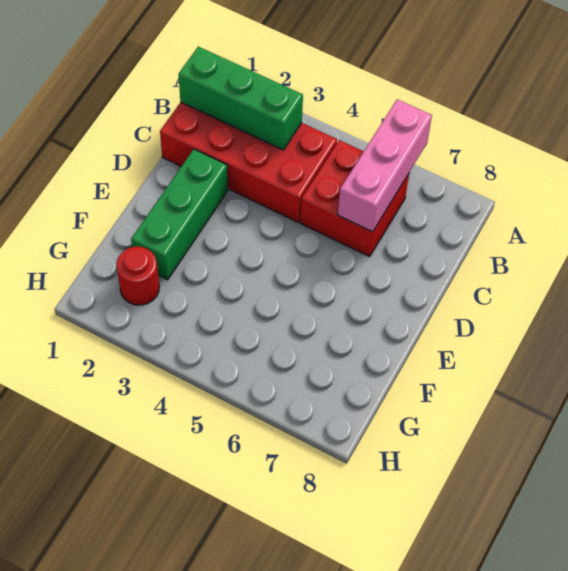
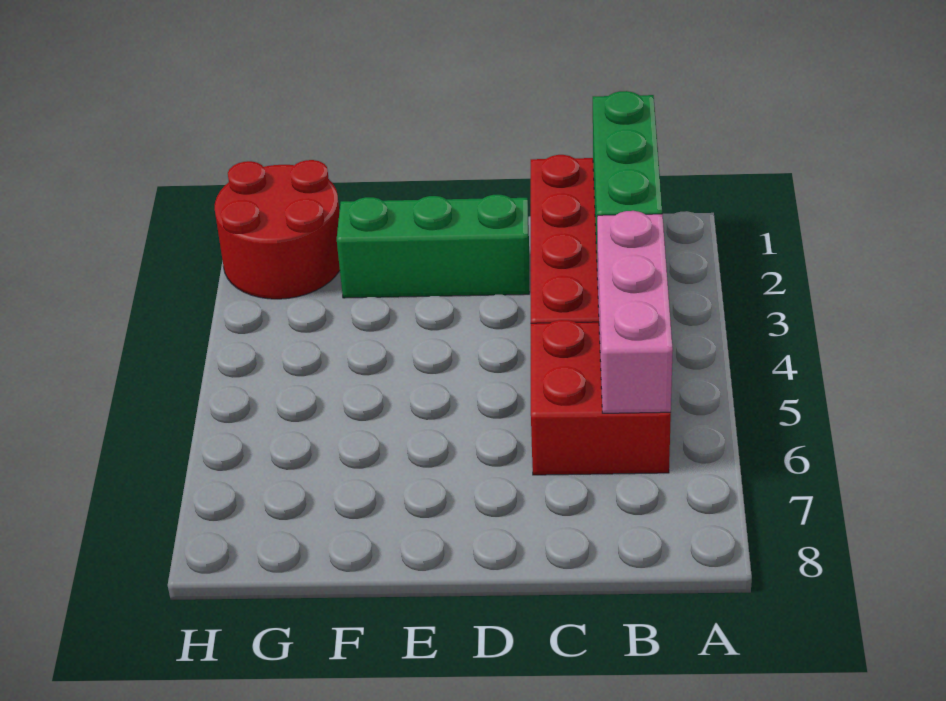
pink brick A6:C6 level 2 -> pink brick B4:B6 level 2
red round brick G2 level 1 -> red round brick G1:H2 level 1

